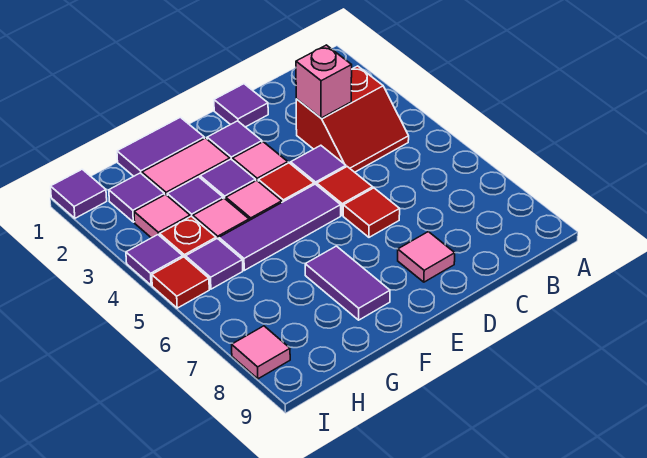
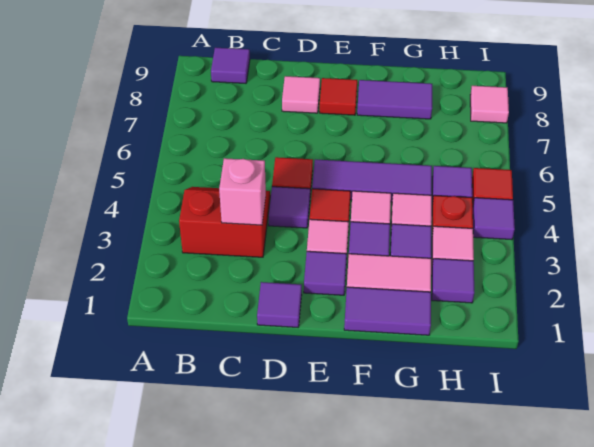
red tile D6 level 1 -> red tile E8 level 1
purple tile F7:F8 level 1 -> purple tile F8:G8 level 1
purple tile I1 level 1 -> purple tile B9 level 1

